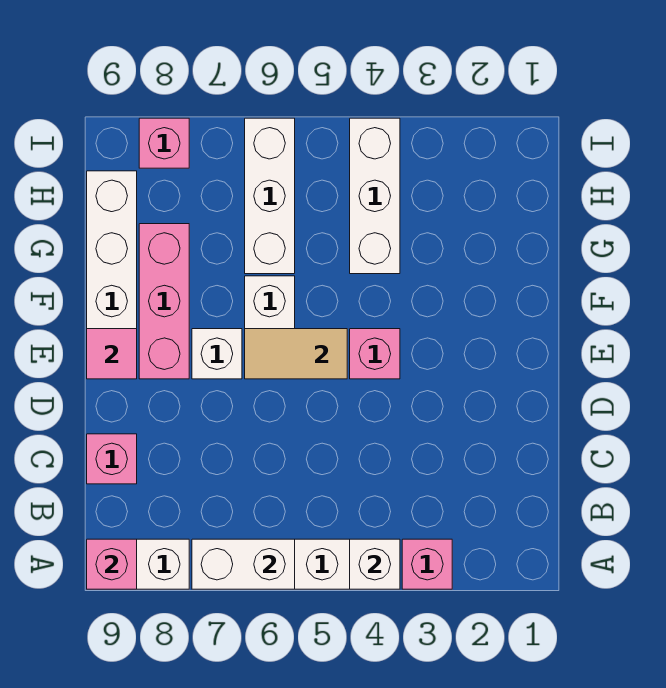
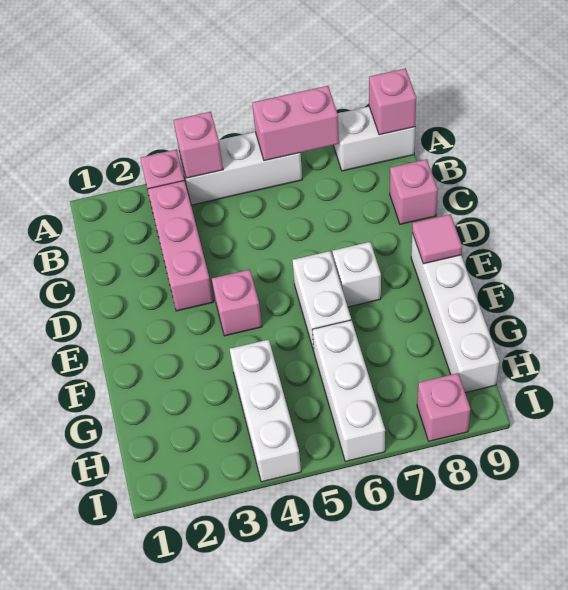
white brick A4 level 2 -> pink brick A4 level 2
white brick A6:A7 level 2 -> pink brick A6:A7 level 2
tan tile E5:E6 level 2 -> none
pink brick E8:G8 level 1 -> pink brick B3:D3 level 1

